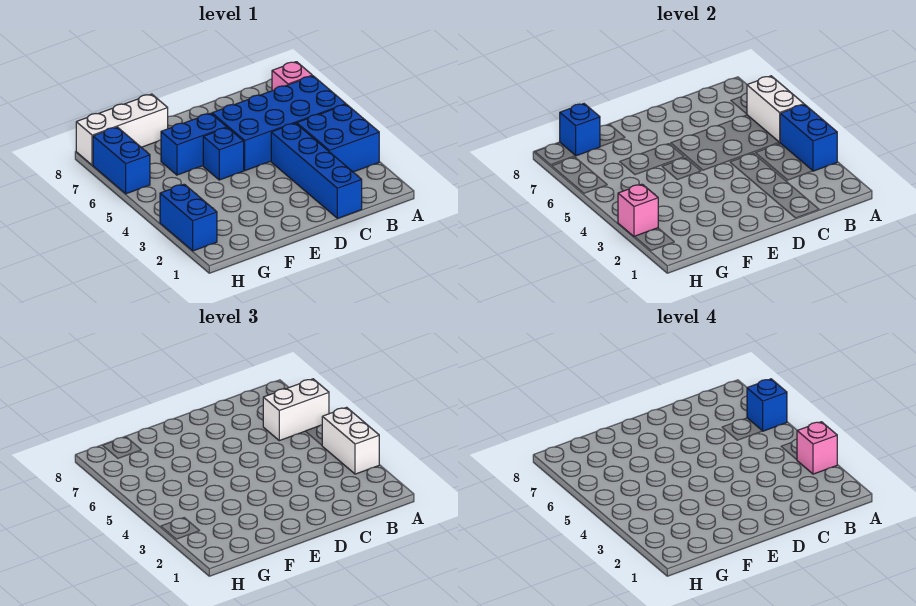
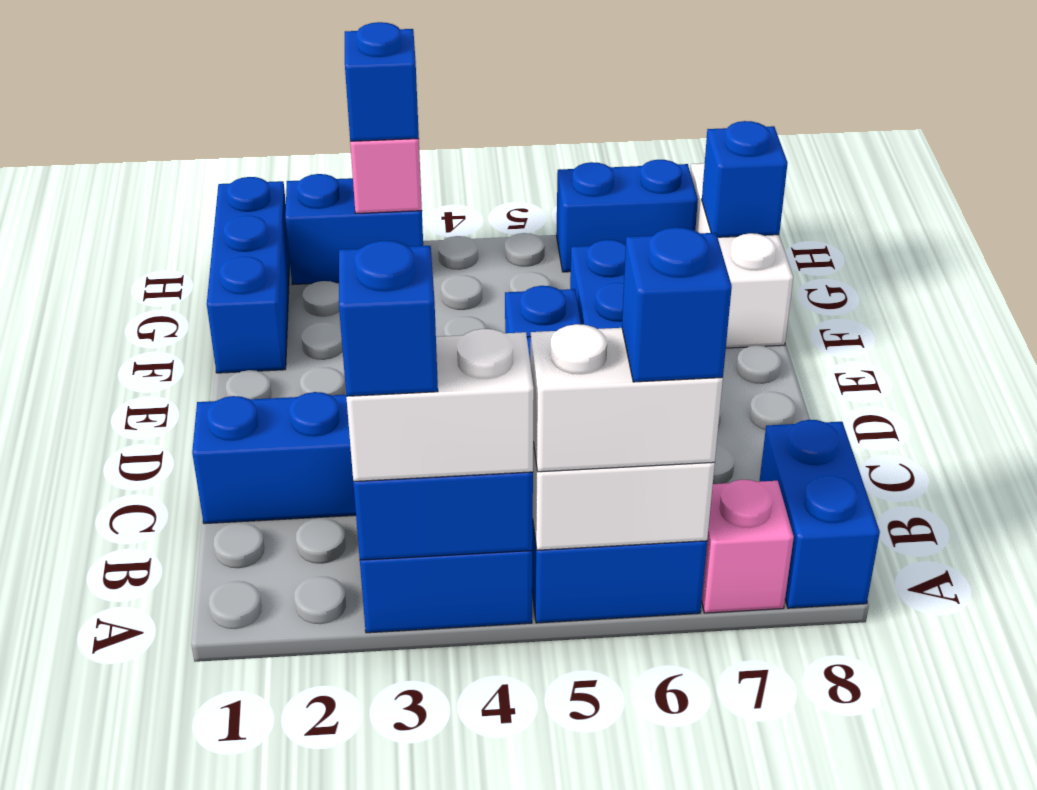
pink brick A3 level 4 -> blue brick A3 level 4
white brick A6:B6 level 3 -> white brick A5:A6 level 3
none -> blue brick A8:B8 level 1
none -> blue brick F1:H1 level 1
none -> blue brick H3 level 3

